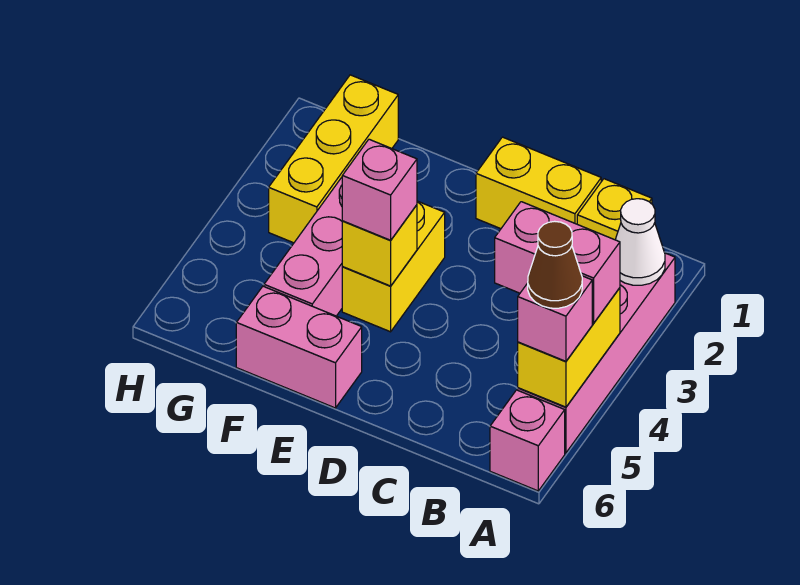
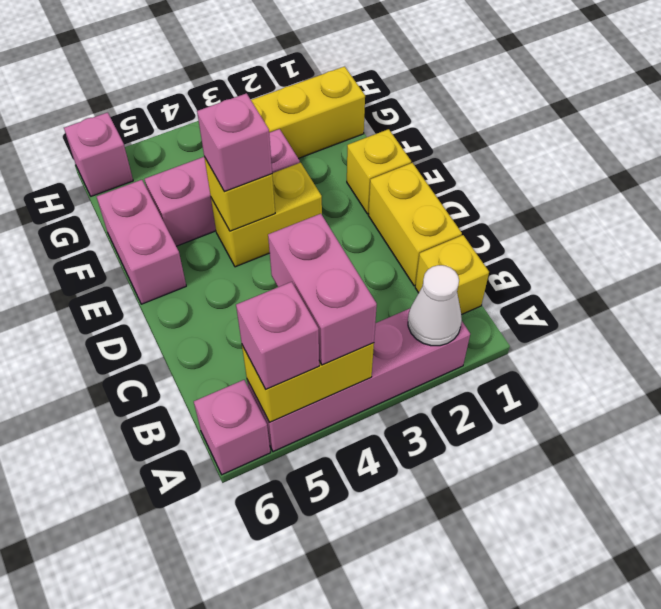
brown cone A5 level 4 -> none
none -> yellow brick E1 level 1
none -> pink brick H6 level 1

